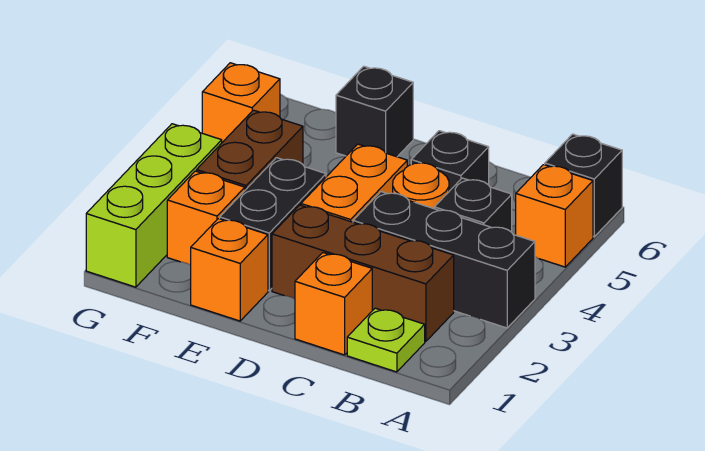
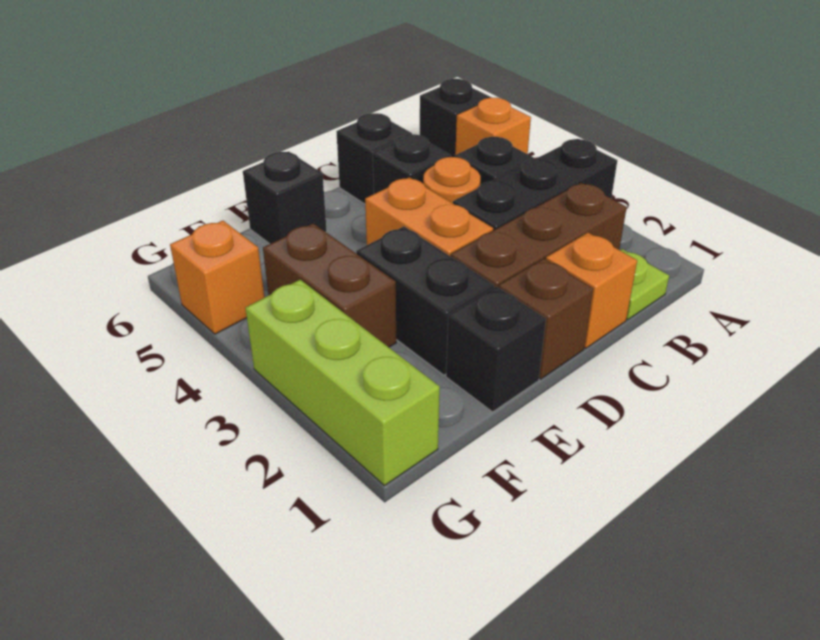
none -> black brick C6 level 1
none -> brown brick D1 level 1
orange brick E1 level 1 -> black brick E1 level 1
orange brick F2 level 1 -> none

